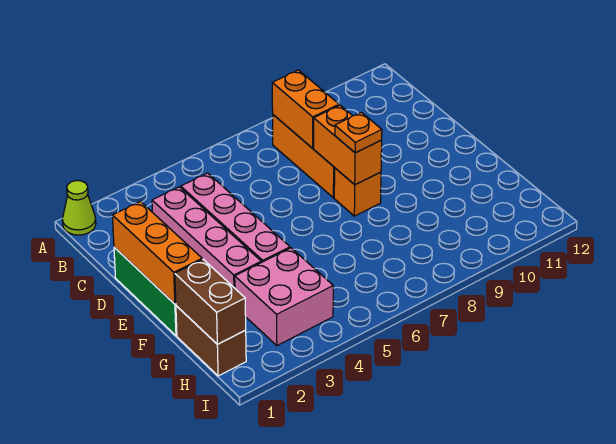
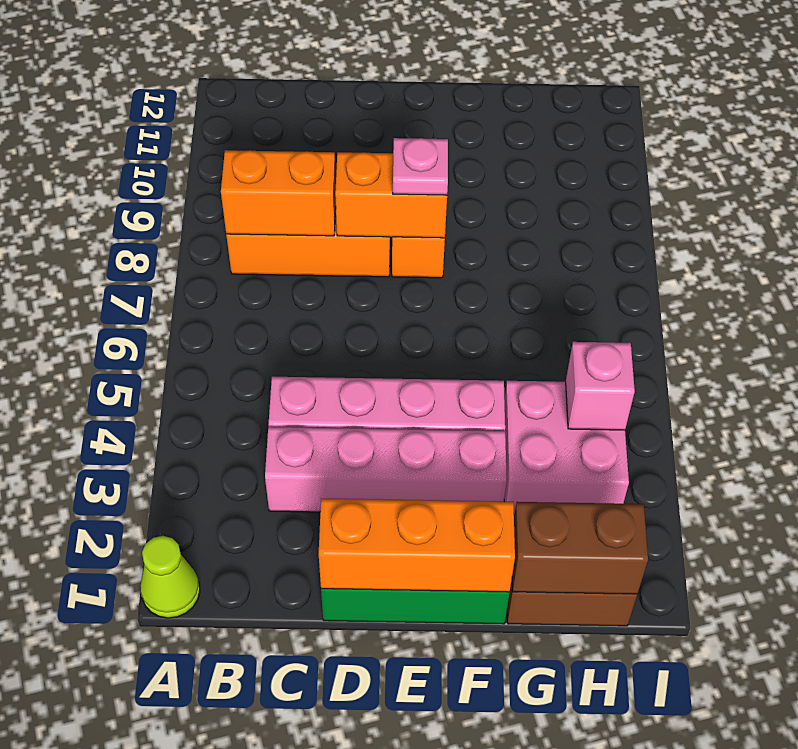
orange plate E8 level 3 -> pink plate E8 level 3
none -> pink brick H4 level 2

